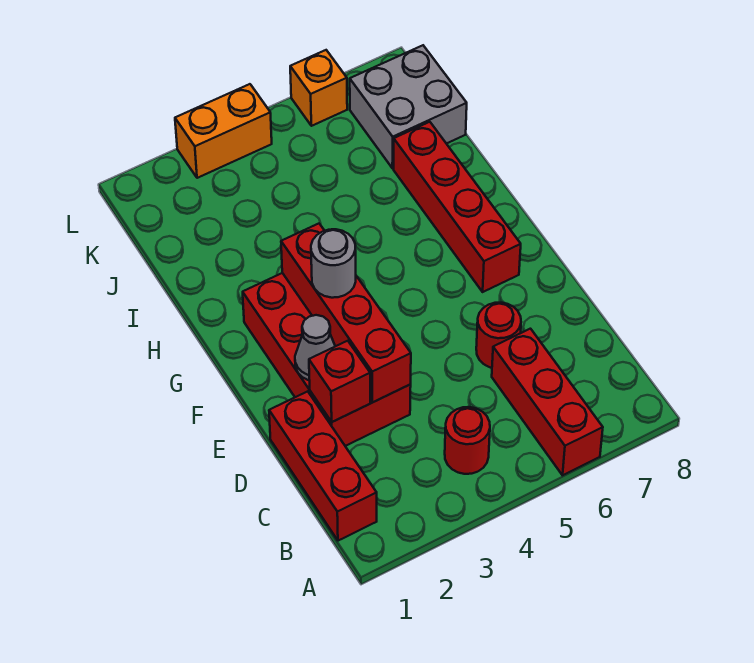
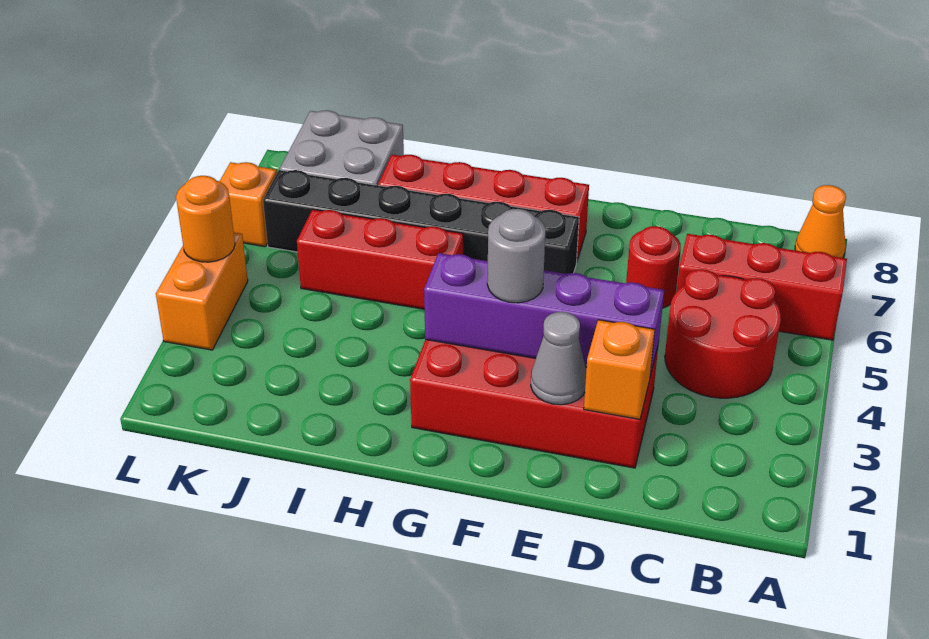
none -> orange cone A8 level 1
red brick B1:D1 level 1 -> red brick H5:J5 level 1
red round brick B4 level 1 -> red round brick B4:C5 level 1
red brick D2 level 2 -> orange brick D2 level 2
red brick D3:G3 level 2 -> purple brick D3:G3 level 2
none -> black brick F6:K6 level 1
none -> orange round brick L4 level 2

